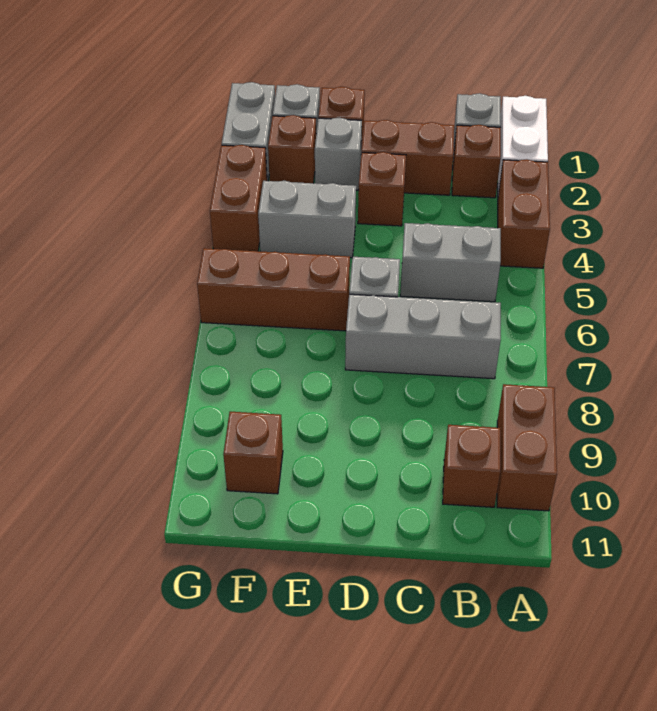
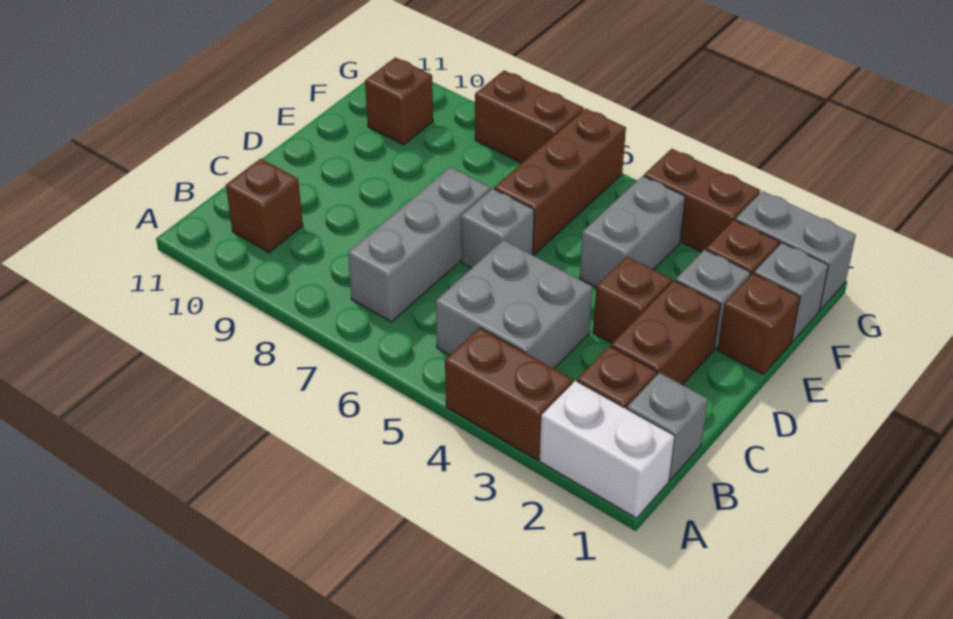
brown brick A9:A10 level 1 -> brown brick G7:G8 level 1
grey brick B5:C5 level 1 -> grey brick B4:C5 level 1

